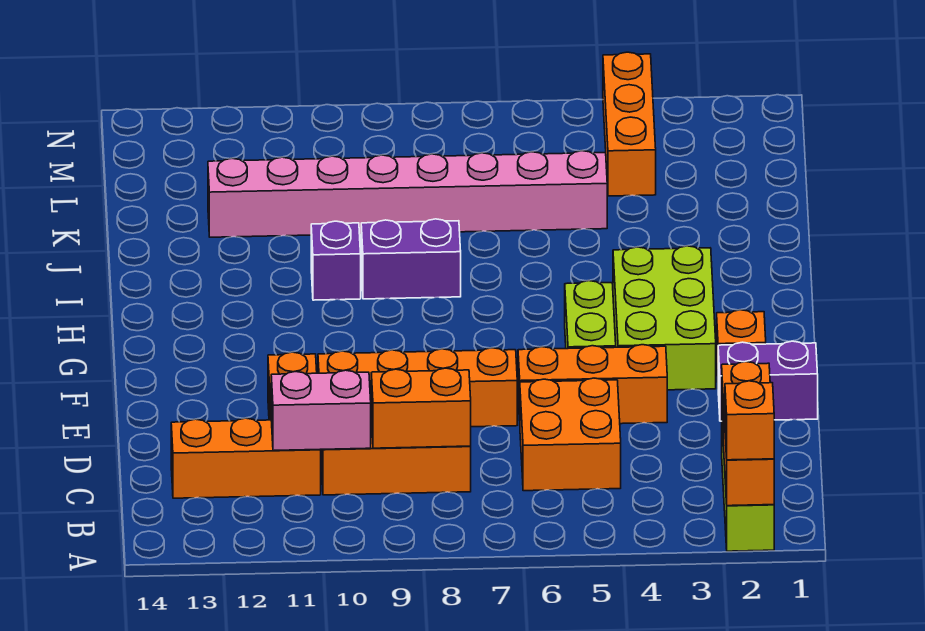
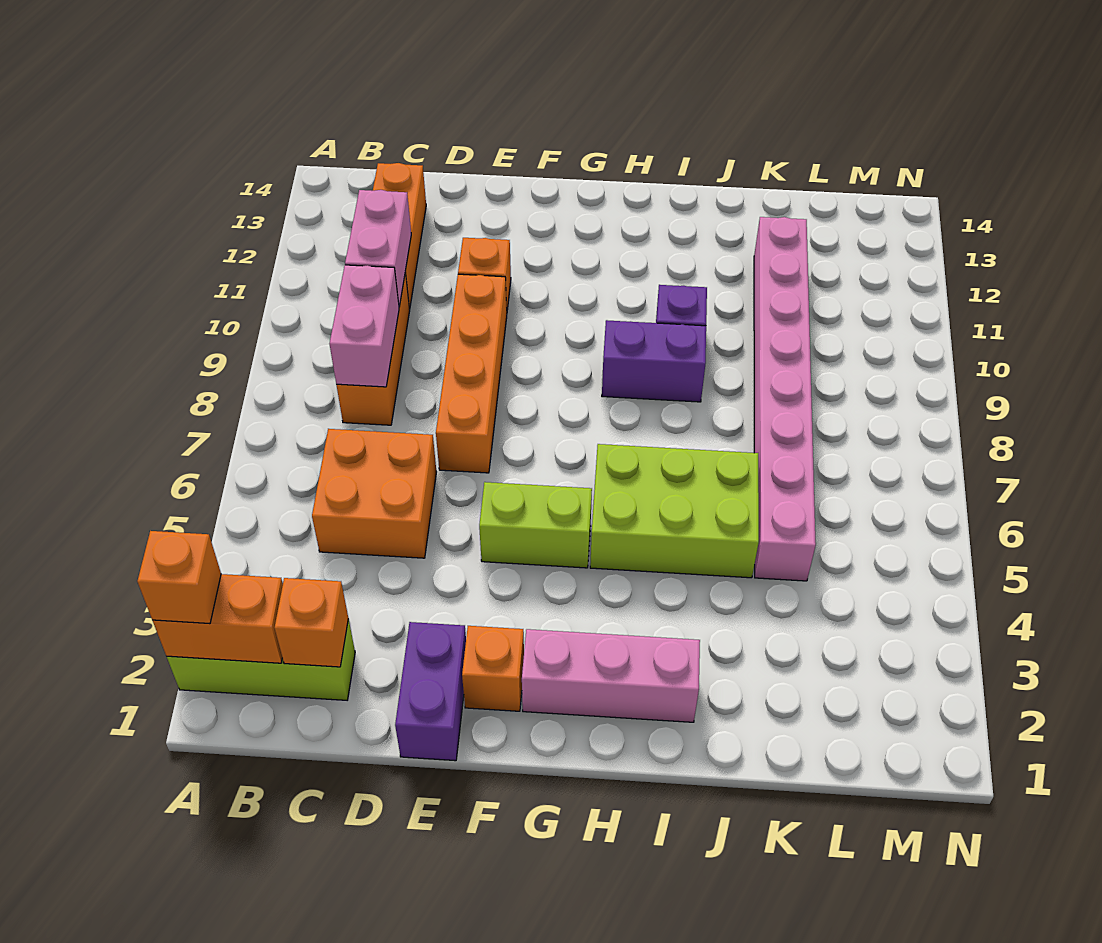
orange brick C8:C9 level 2 -> pink brick C8:C9 level 2
orange brick E4:E6 level 1 -> none
lime brick F3:H4 level 1 -> lime brick H5:J6 level 1
none -> pink brick G2:I2 level 1
purple brick I8:I9 level 1 -> purple brick H9:I9 level 1
orange brick L4:N4 level 1 -> none

